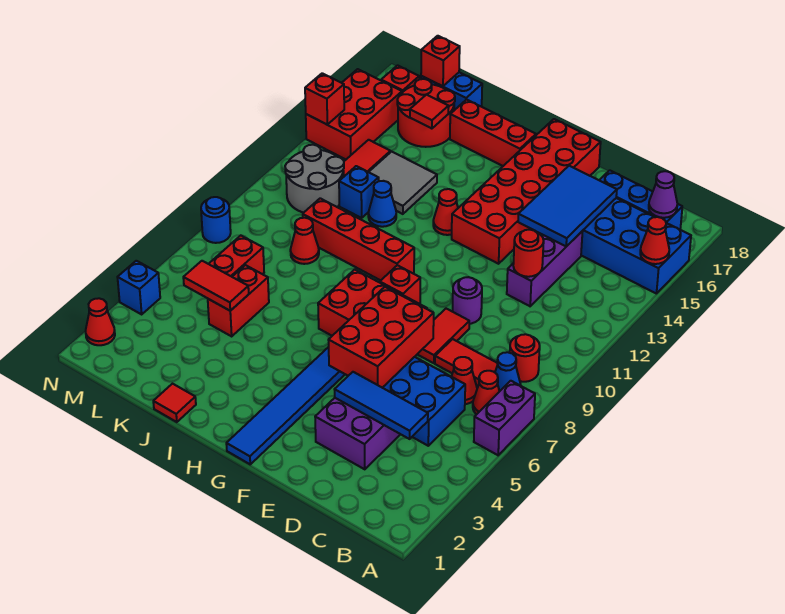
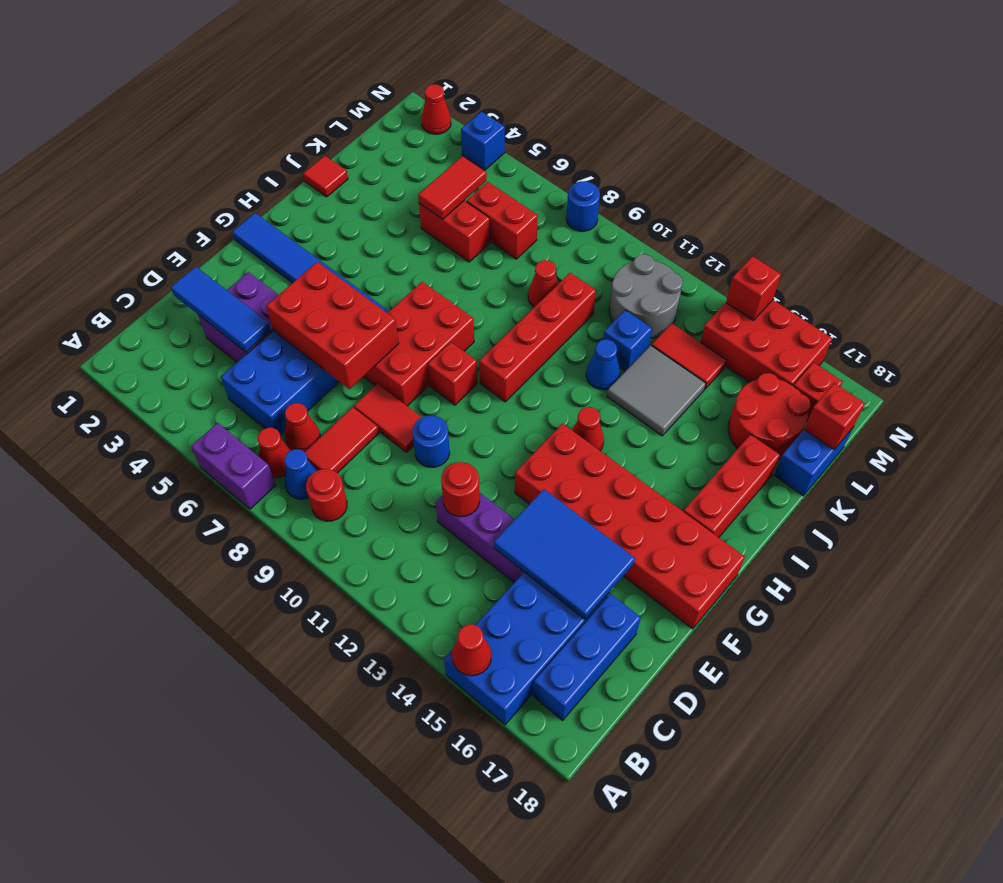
purple cone B17 level 2 -> none
blue tile C4:E4 level 2 -> blue tile D2:D4 level 2
purple round brick E10 level 1 -> blue round brick E10 level 1
red tile K16 level 2 -> none

